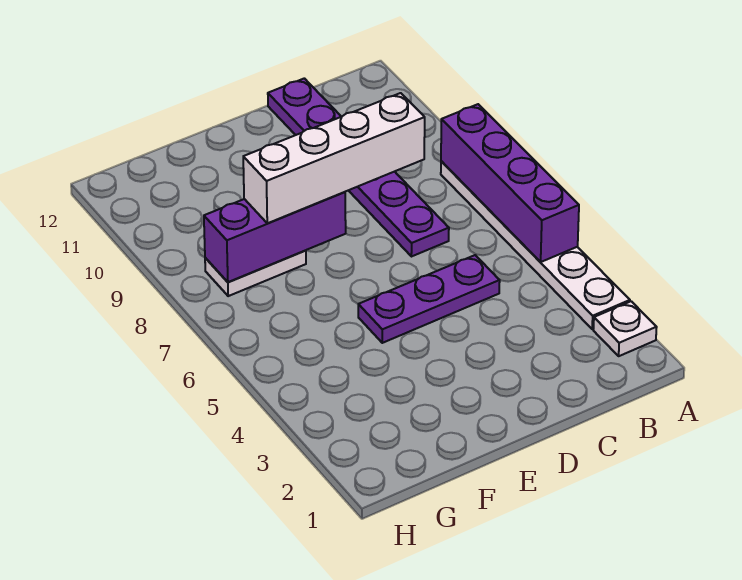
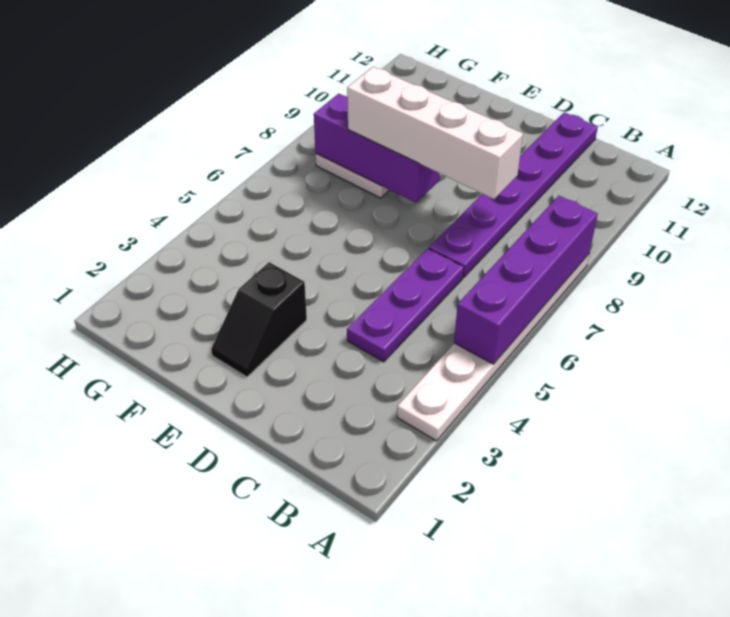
white plate A2 level 1 -> none
purple plate C5:E5 level 1 -> purple plate C4:C6 level 1
none -> black slope E2:E3 level 1 top 3

